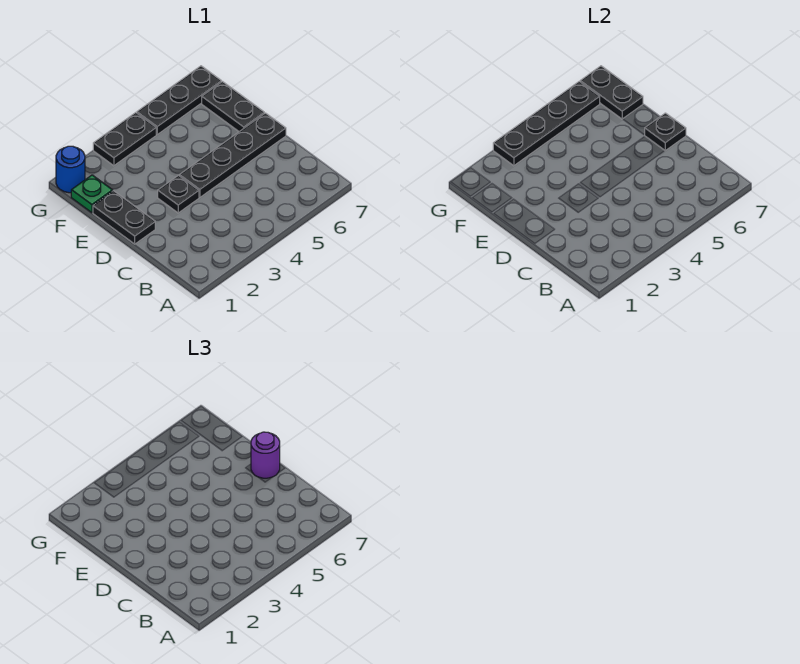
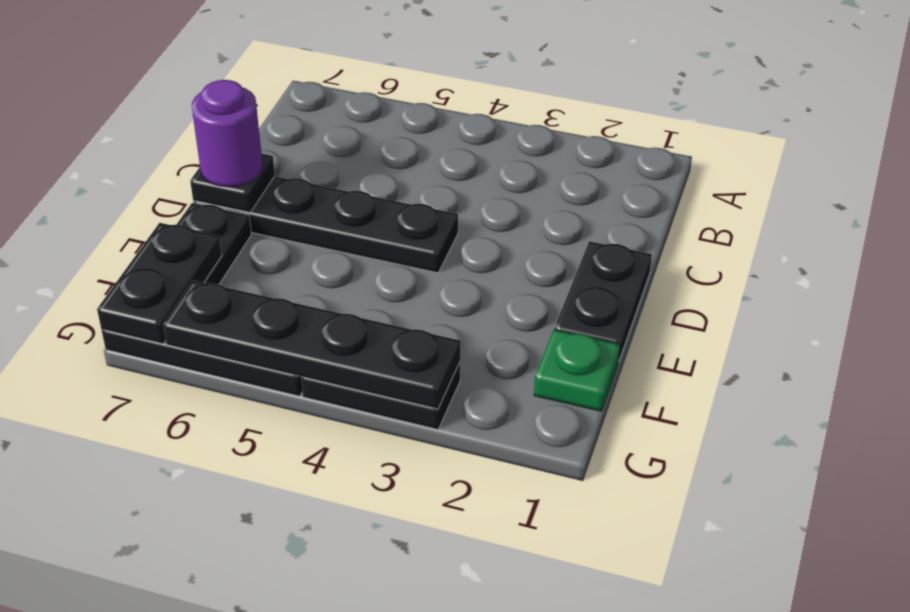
black plate D3 level 1 -> none
blue round brick G1 level 1 -> none

